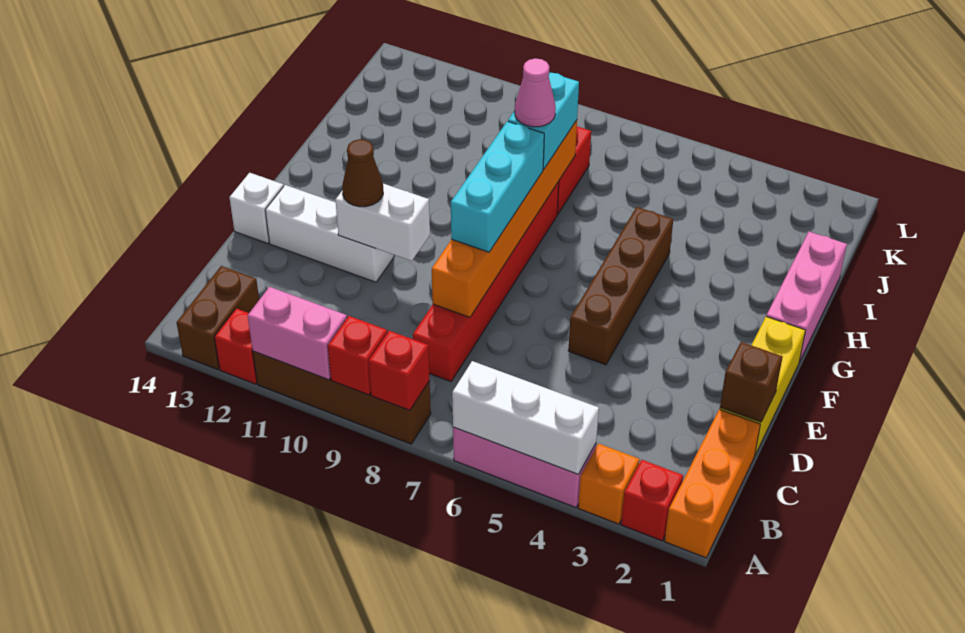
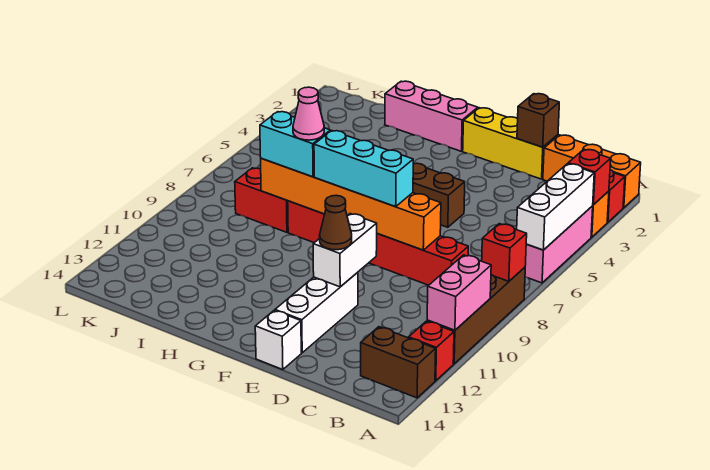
red brick A9 level 2 -> red brick A3 level 2

